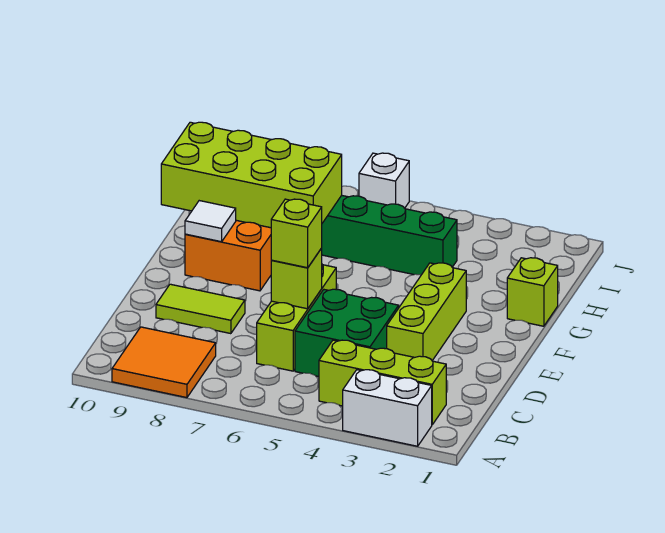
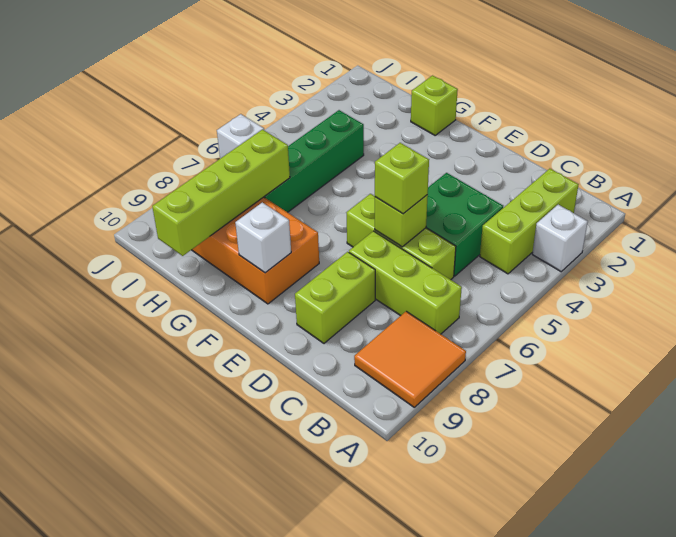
white brick A2:A3 level 1 -> white brick A3 level 1
lime brick D3:F3 level 1 -> lime brick B7:D7 level 1
lime tile D8:D9 level 1 -> lime brick D8:D9 level 1
white tile F9 level 2 -> white brick F9 level 2
lime brick G7:H10 level 2 -> lime brick H7:H10 level 2

